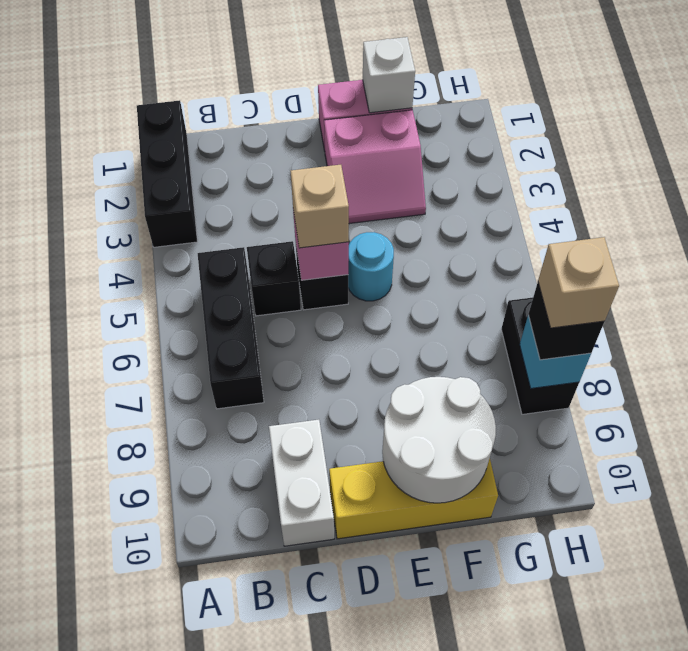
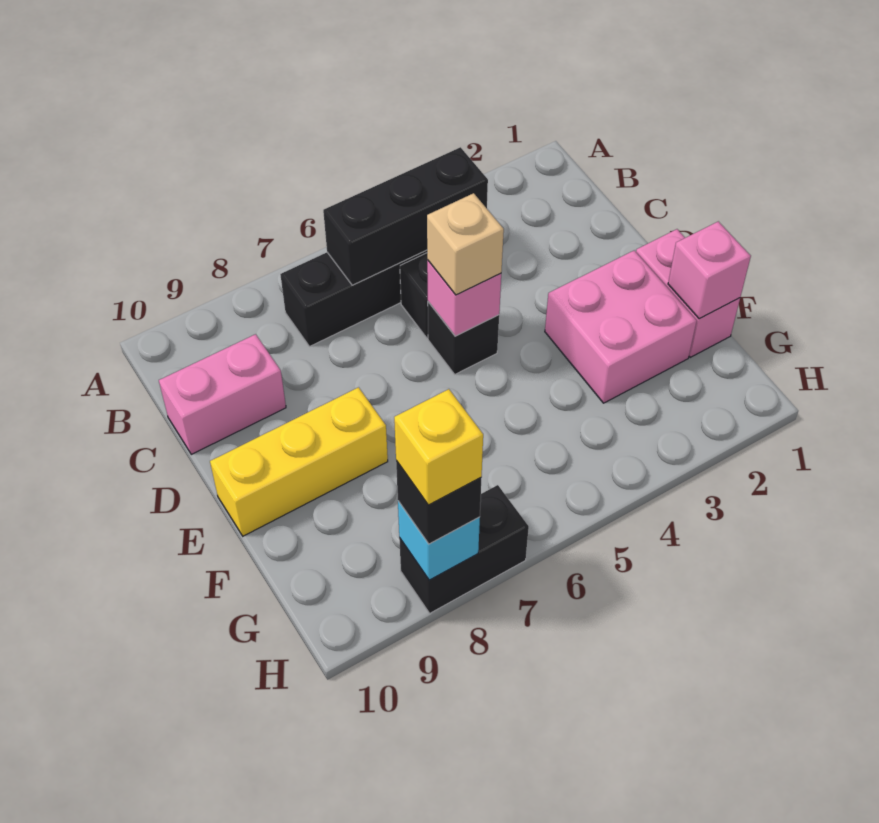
black brick A1:A3 level 1 -> black brick B4:B6 level 2
white brick C9:C10 level 1 -> pink brick C9:C10 level 1
yellow brick D10:F10 level 1 -> yellow brick E8:E10 level 1
pink slope E2:F3 level 1 top 2 -> pink brick E2:F3 level 1
cyan round brick E5 level 1 -> none
white round brick E9:F10 level 2 -> none
white brick F1 level 2 -> pink brick F1 level 2
tan brick H8 level 4 -> yellow brick H8 level 4

